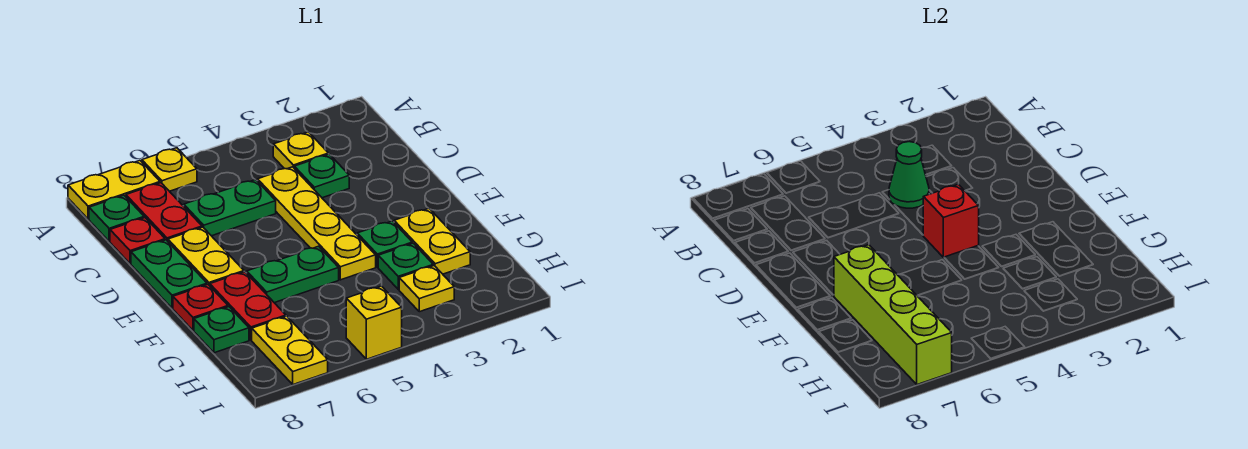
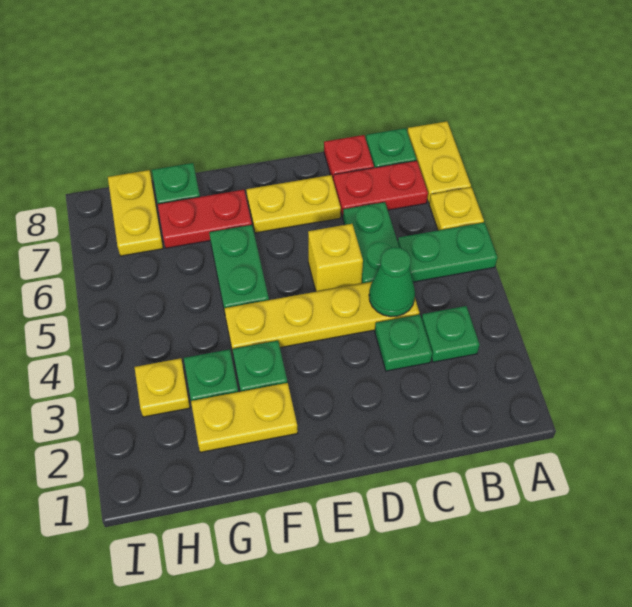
yellow plate B3 level 1 -> green plate B3 level 1
green plate D8:E8 level 1 -> green plate A5:B5 level 1
red brick E4 level 2 -> none
lime brick F7:I7 level 2 -> none
red plate F8 level 1 -> none
yellow plate H7:I7 level 1 -> yellow plate H7:H8 level 1
yellow brick I5 level 1 -> yellow brick D5 level 1

